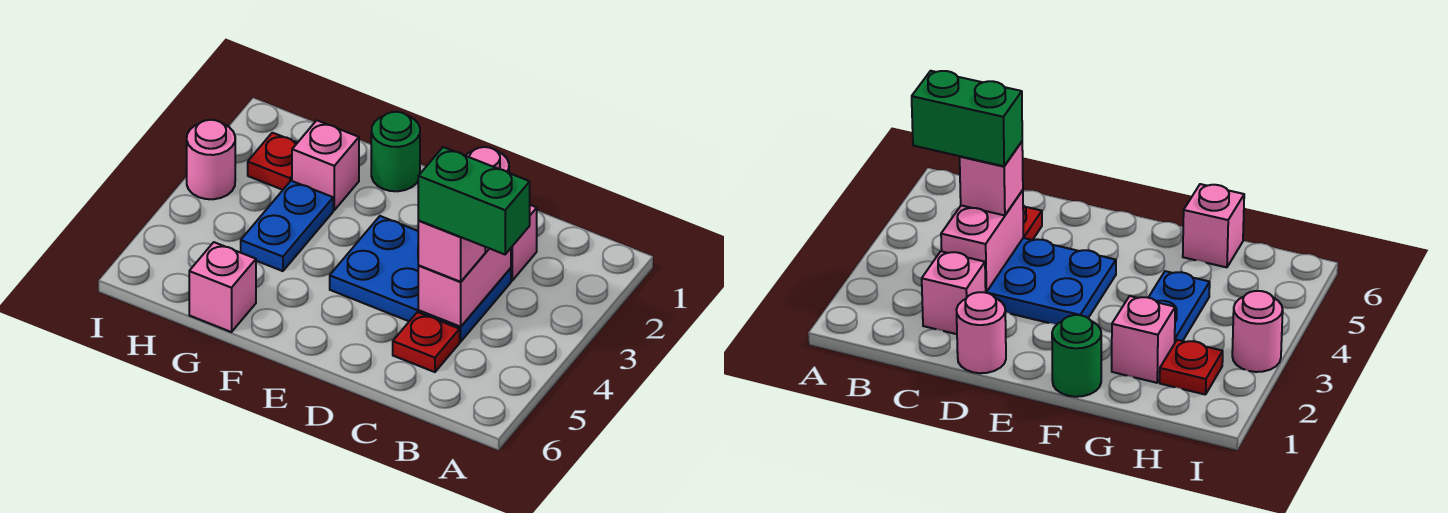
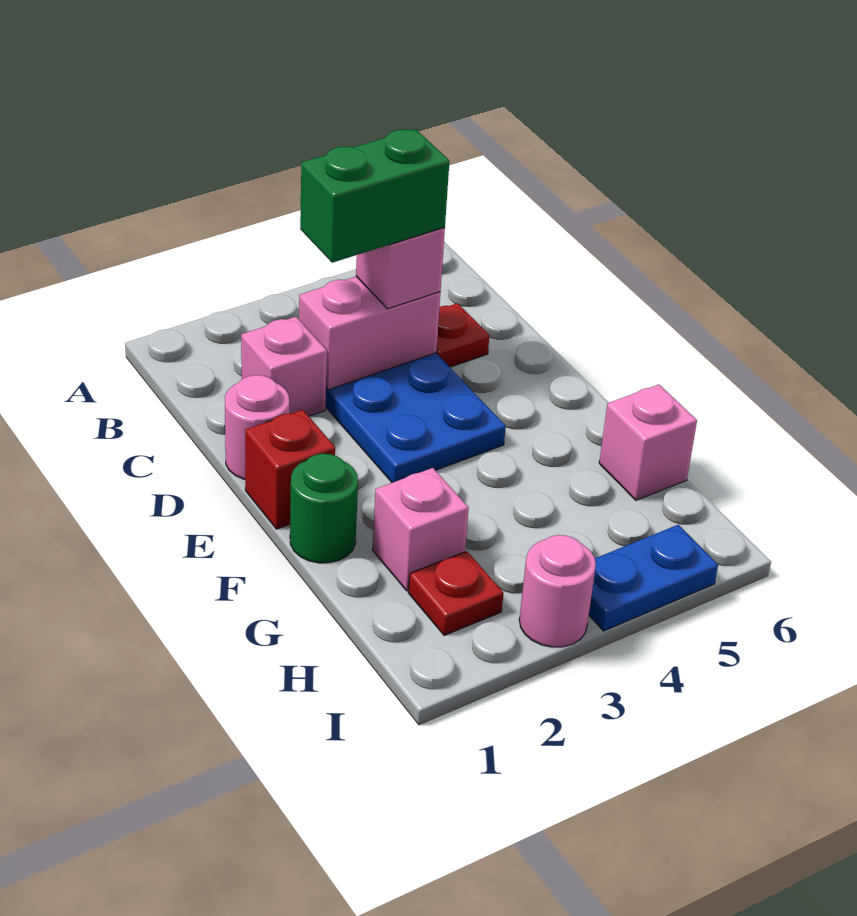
green brick B4:C4 level 4 -> green brick C3:C4 level 4
none -> red brick E1 level 1
blue plate G3:G4 level 1 -> blue plate I4:I5 level 1

